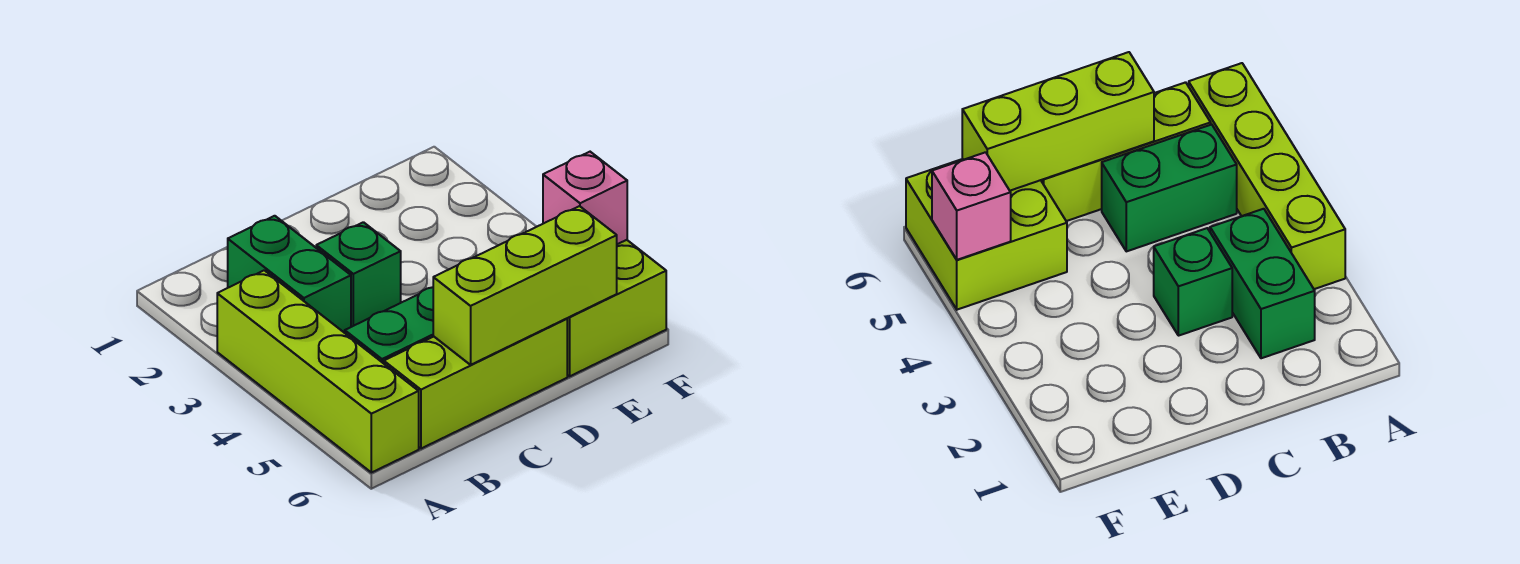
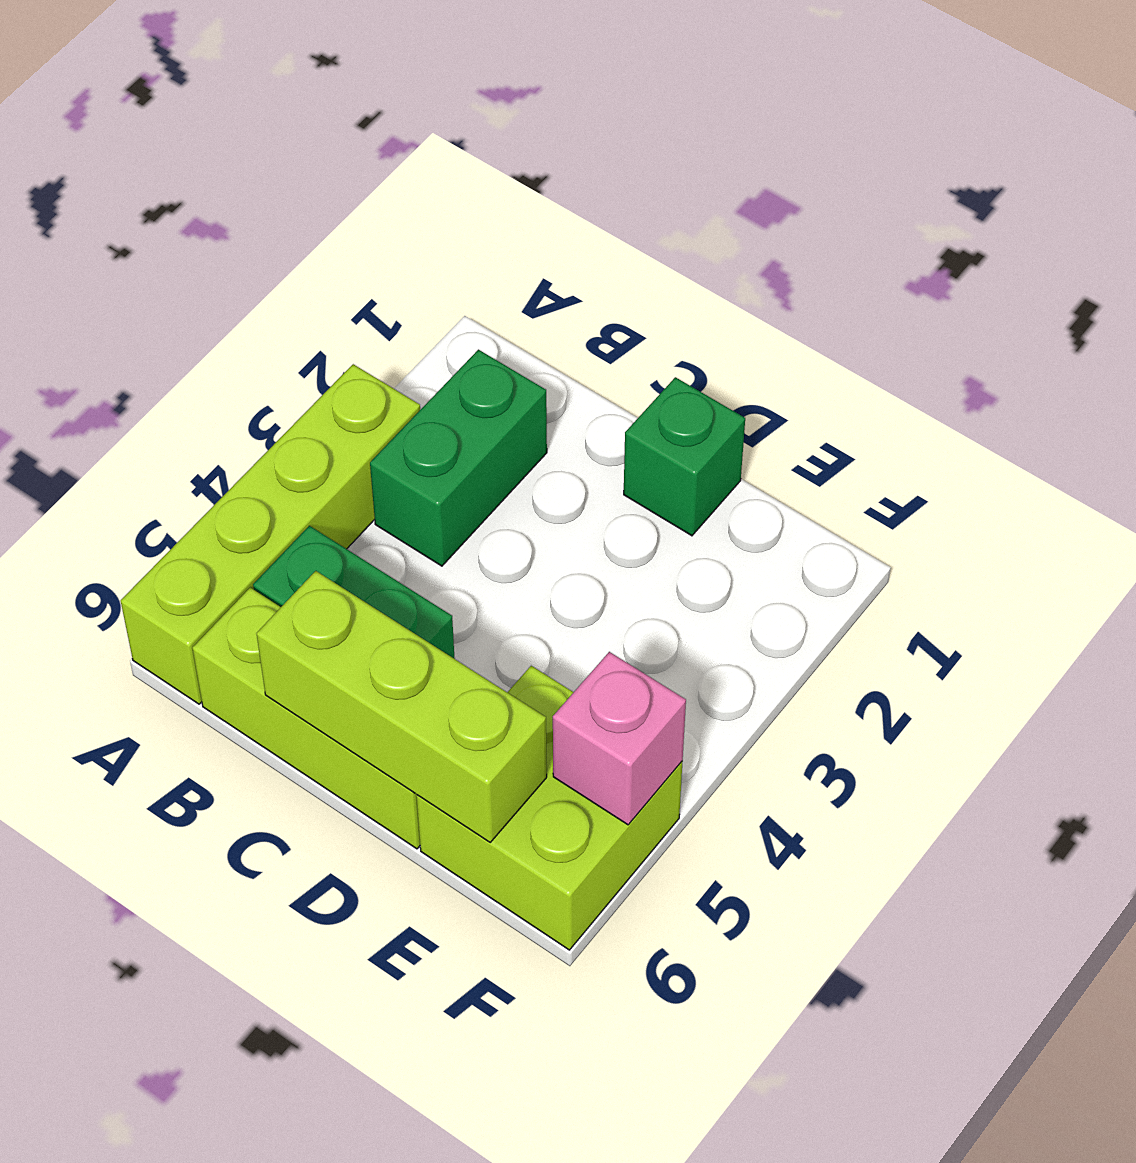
green brick C3 level 1 -> green brick D1 level 1

